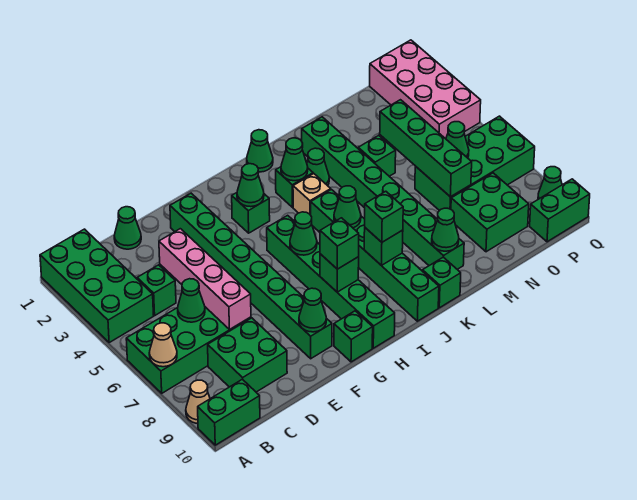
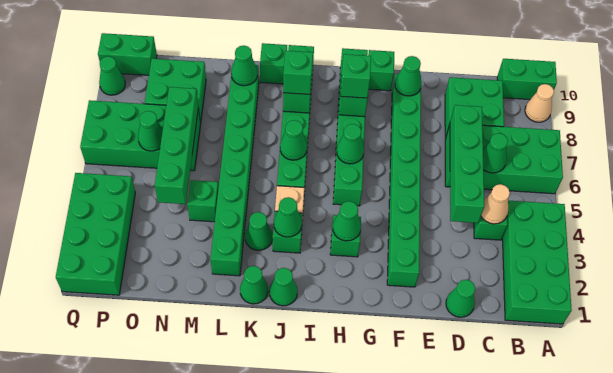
tan cone A7 level 2 -> tan cone C4 level 2
pink brick D4:D7 level 2 -> green brick D4:D7 level 2
none -> green cone K1 level 1
pink brick P1:Q4 level 1 -> green brick P1:Q4 level 1

